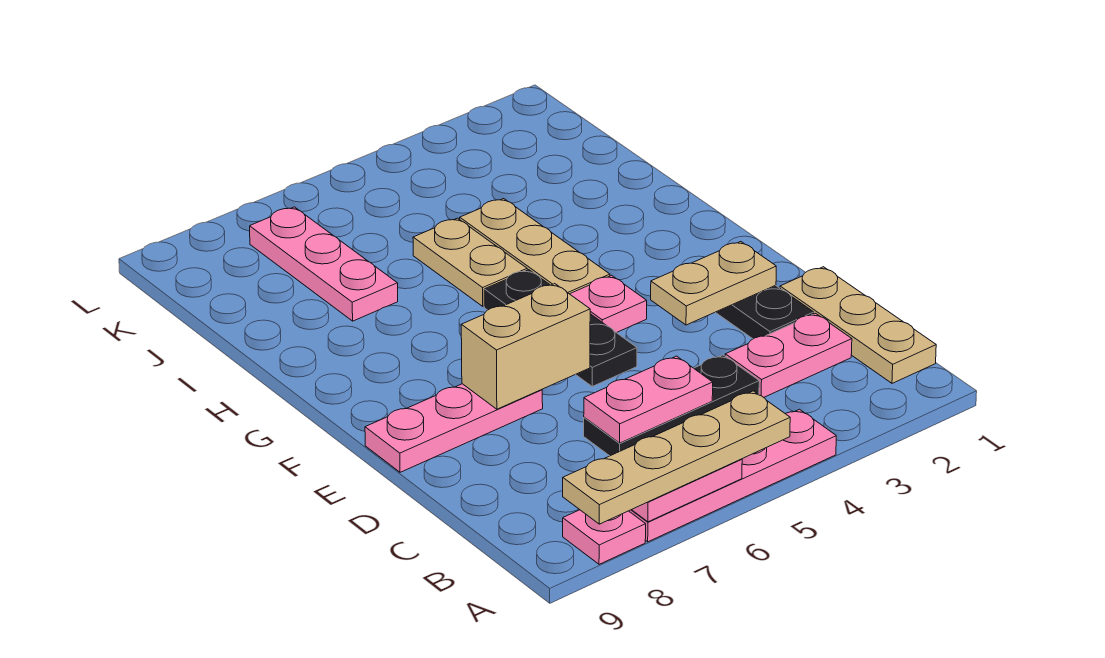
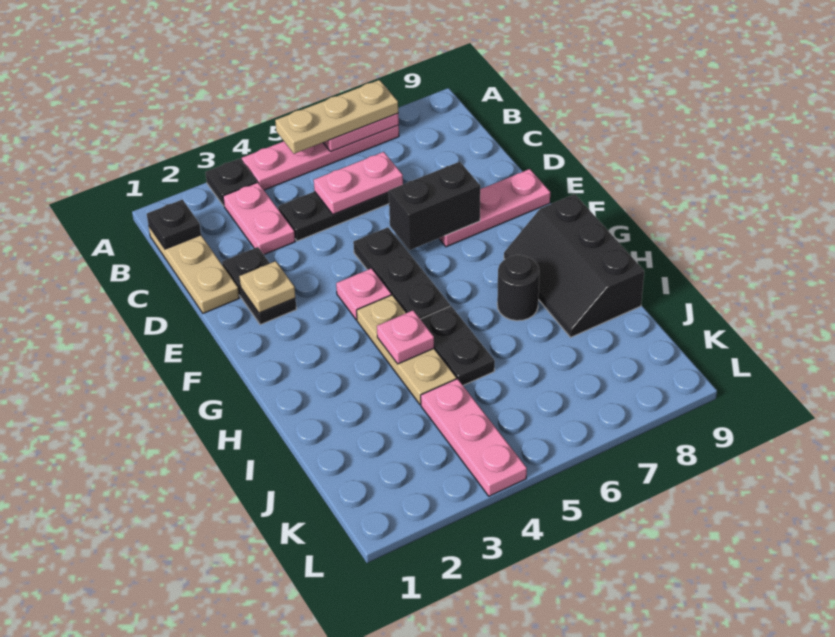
none -> black plate A3 level 1
tan plate A5:A8 level 3 -> tan plate A5:A7 level 3
pink plate A8 level 1 -> pink plate H4 level 2
none -> black plate B1 level 2
pink plate C2:C3 level 1 -> pink plate B3:C3 level 1
tan plate E2:E3 level 2 -> tan plate E2 level 2
tan brick E6:E7 level 2 -> black brick E6:E7 level 2
none -> black slope G8:I9 level 1 top 9
tan plate H5:I5 level 1 -> black plate H5:I5 level 1
none -> black round brick H7 level 1
pink plate I7:K7 level 1 -> pink plate J4:L4 level 1

